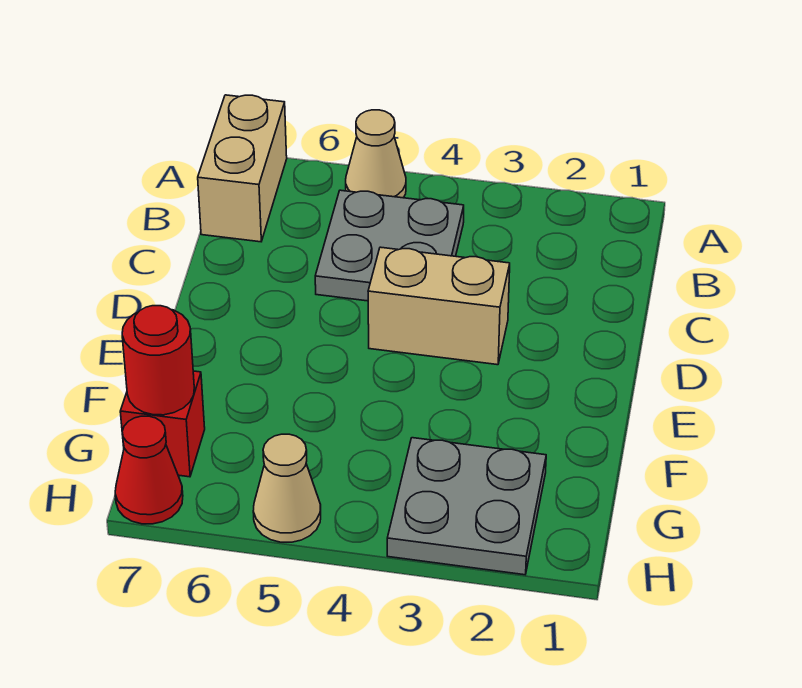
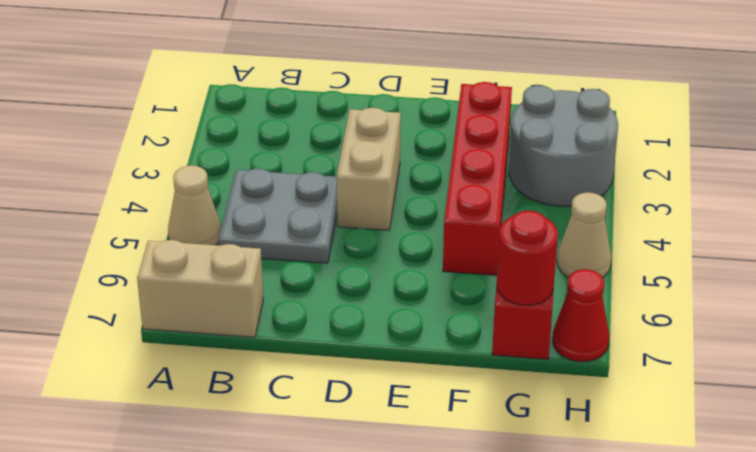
none -> red brick F2:F5 level 1
grey plate G2:H3 level 1 -> grey round brick G2:H3 level 1

